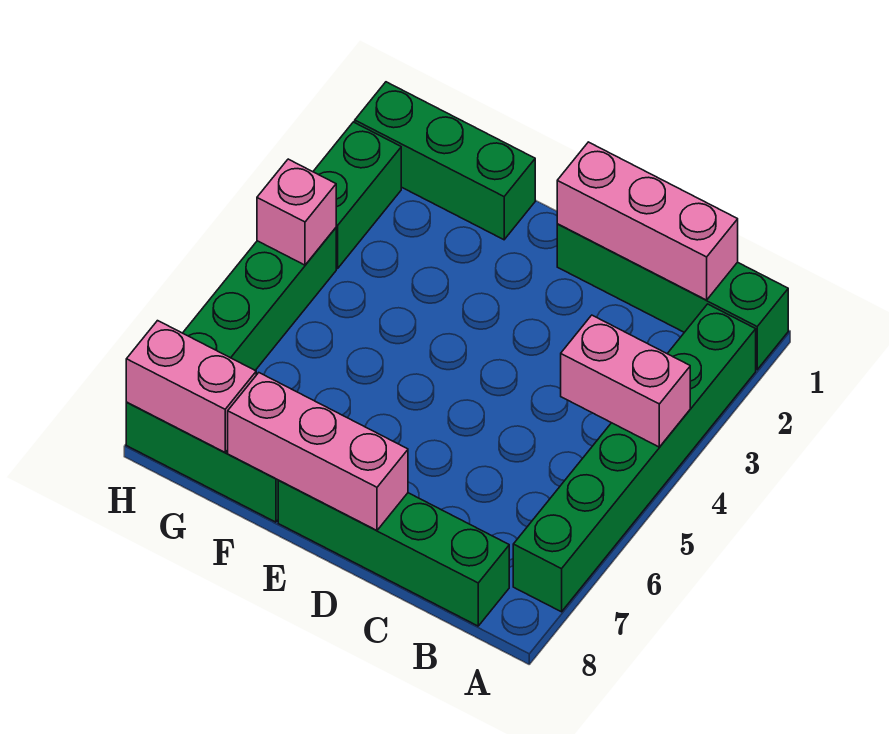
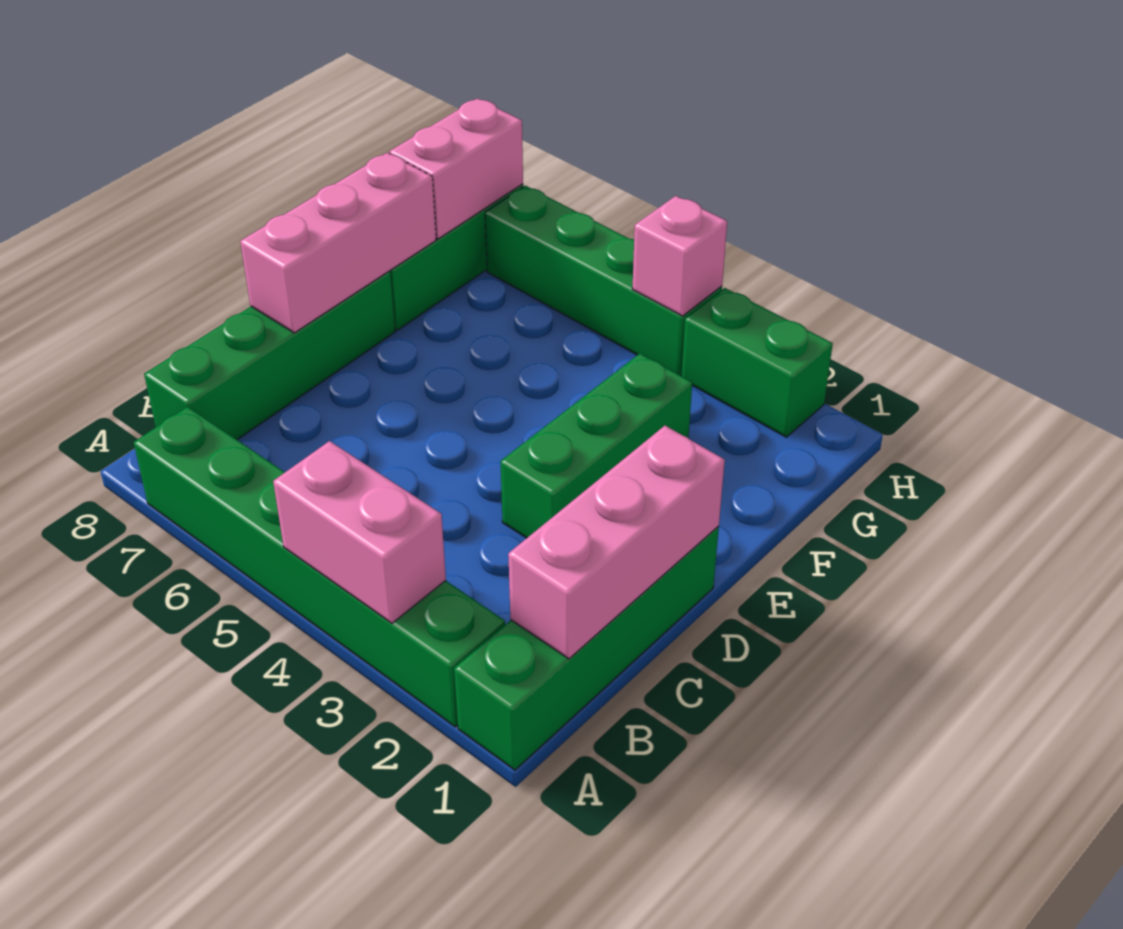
pink brick A4:B4 level 2 -> pink brick A3:A4 level 2
green brick F1:H1 level 1 -> green brick D3:F3 level 1

